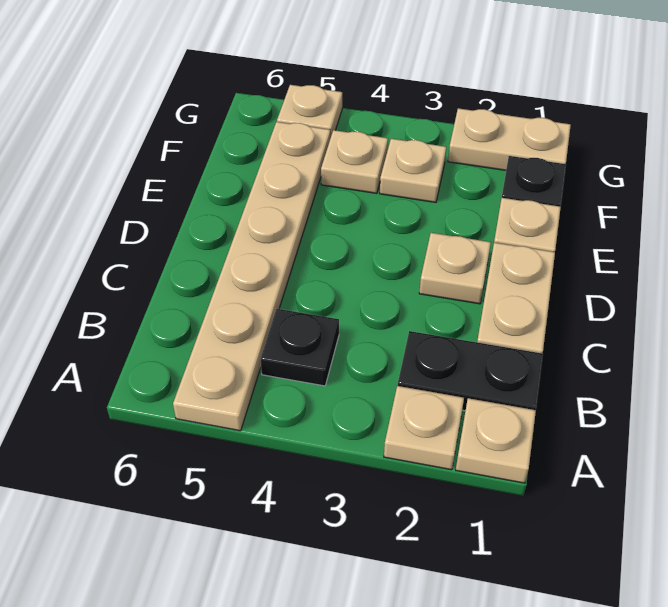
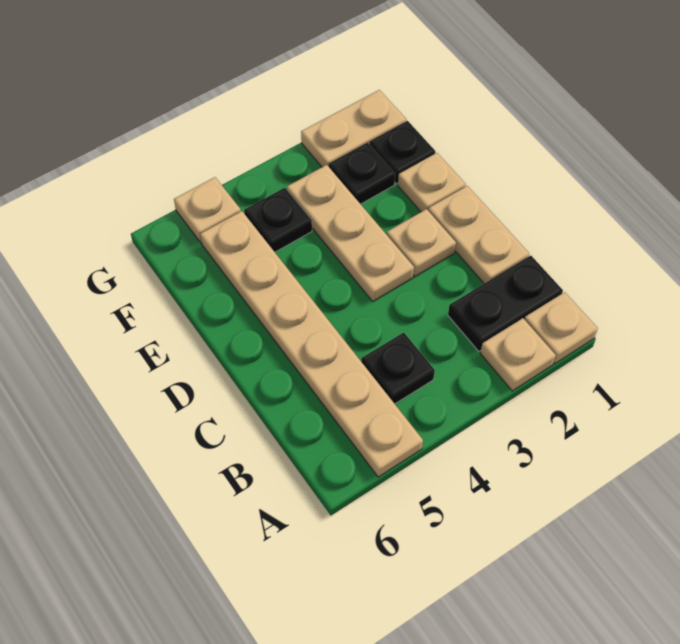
none -> black plate F2 level 1
tan plate F3 level 1 -> tan plate D3:F3 level 1
tan plate F4 level 1 -> black plate F4 level 1

